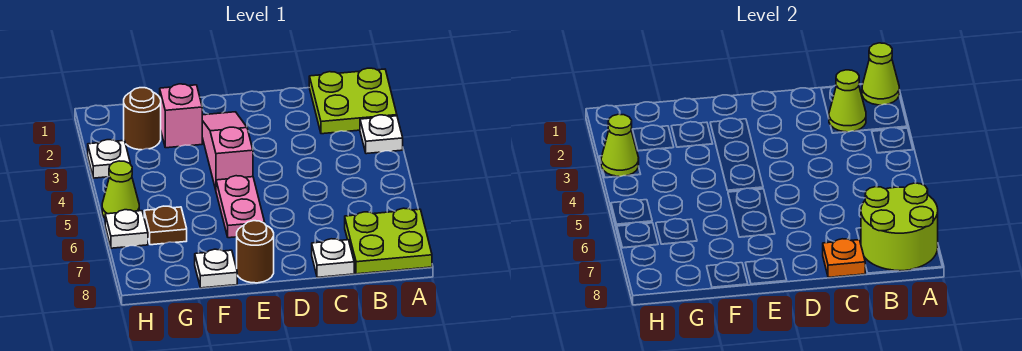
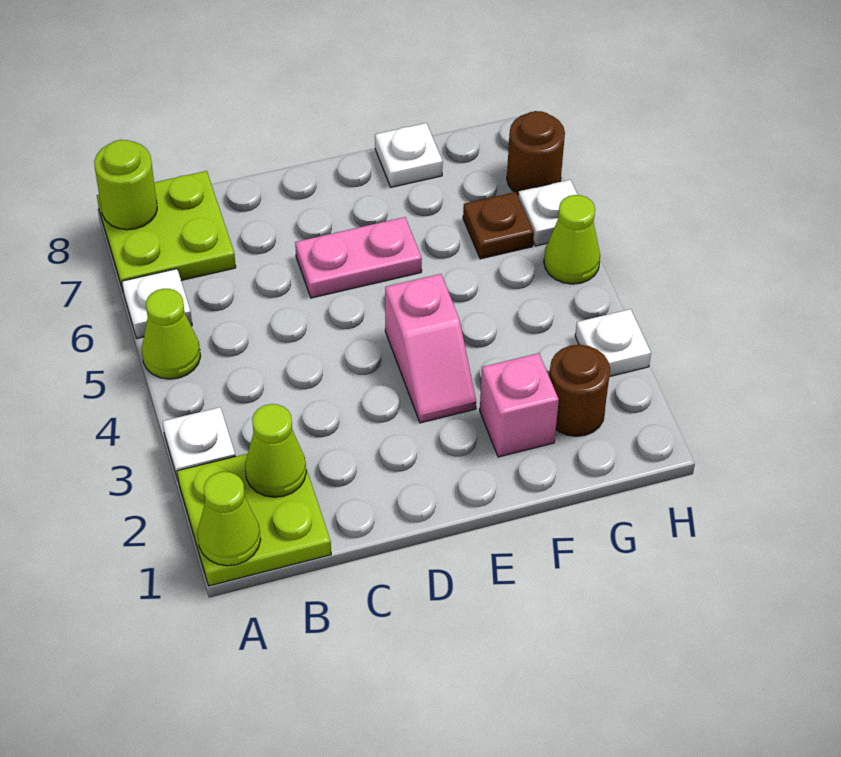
lime round brick A7:B8 level 2 -> lime round brick A8 level 2
white plate C8 level 1 -> white plate A6 level 1
orange plate C8 level 2 -> none
pink slope E2:E4 level 1 top 4 -> pink slope E3:E4 level 1 top 4
pink plate E5:E6 level 1 -> pink plate D6:E6 level 1
brown round brick E8 level 1 -> brown round brick H7 level 1
lime cone H3 level 2 -> lime cone A5 level 1

